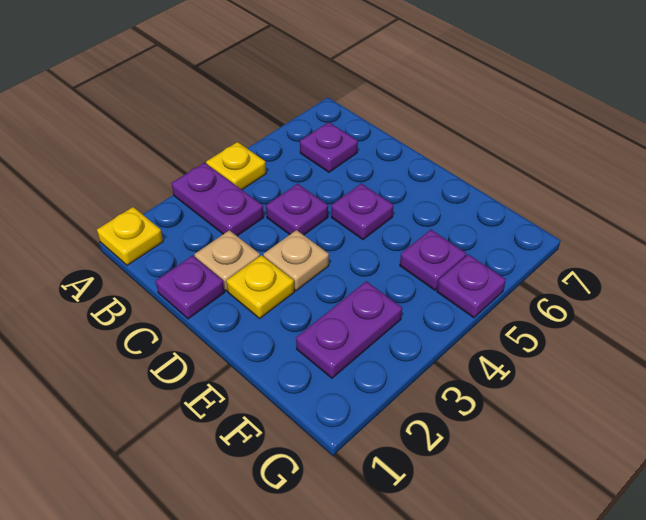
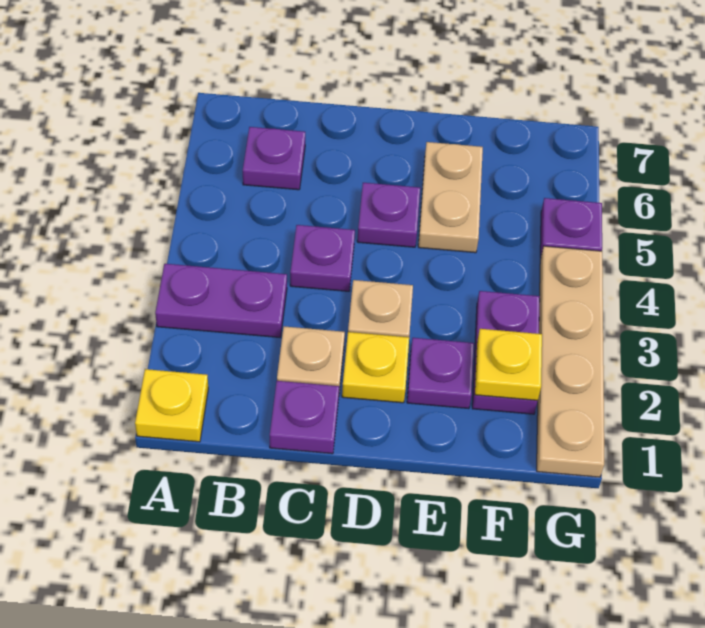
yellow plate A4 level 1 -> yellow plate F2 level 2
none -> tan plate E5:E6 level 1
purple plate F5 level 1 -> purple plate E2 level 1
none -> tan plate G1:G4 level 1

